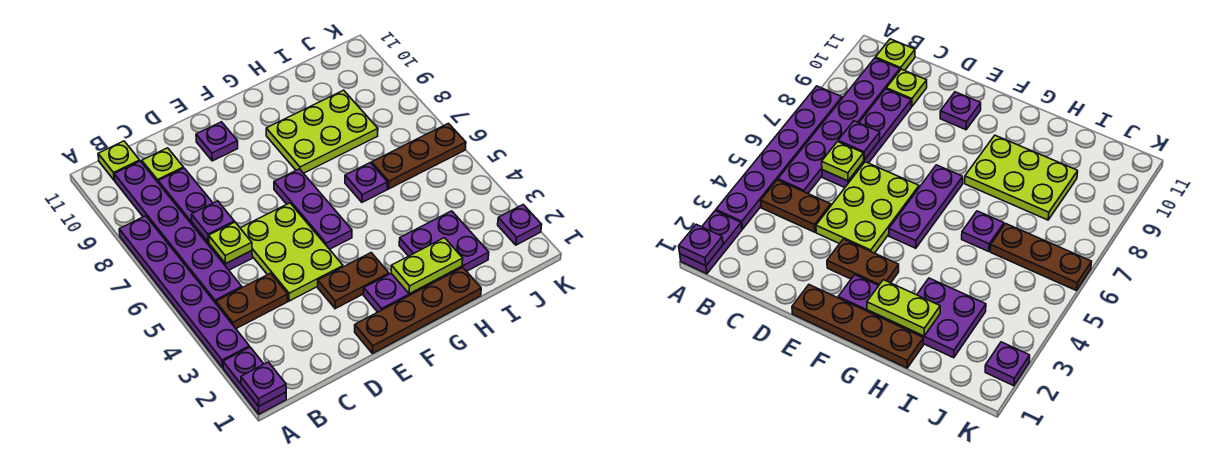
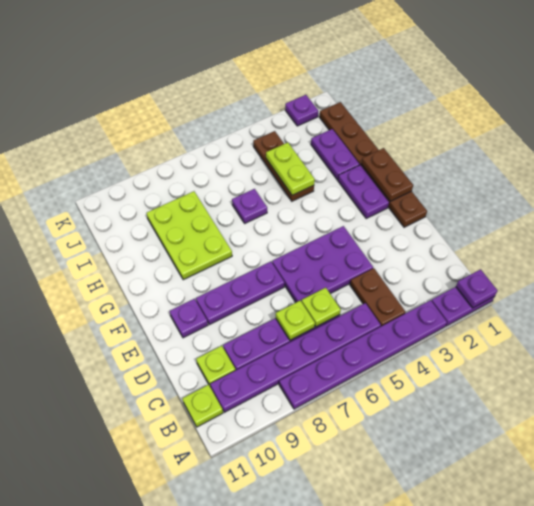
purple plate C7 level 2 -> lime plate C7 level 2
lime plate D4:E6 level 1 -> purple plate D4:E6 level 1
brown plate E1:H1 level 1 -> brown plate E1:J1 level 1
brown plate E3:F3 level 1 -> brown plate F1:G1 level 2
purple plate F5:F7 level 1 -> purple plate E7:E9 level 1
lime plate G2:H2 level 2 -> lime plate H4:I4 level 2
purple plate H2:I3 level 1 -> purple plate H2:I2 level 1
brown plate I6:K6 level 1 -> brown plate H4:J4 level 1

